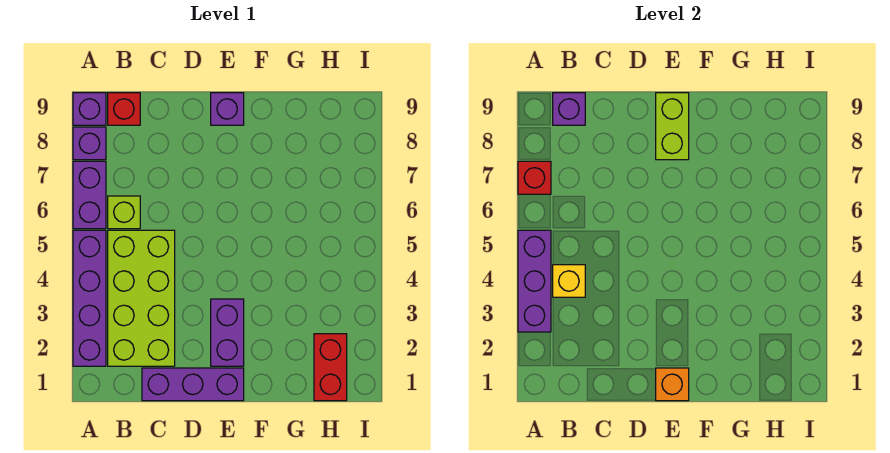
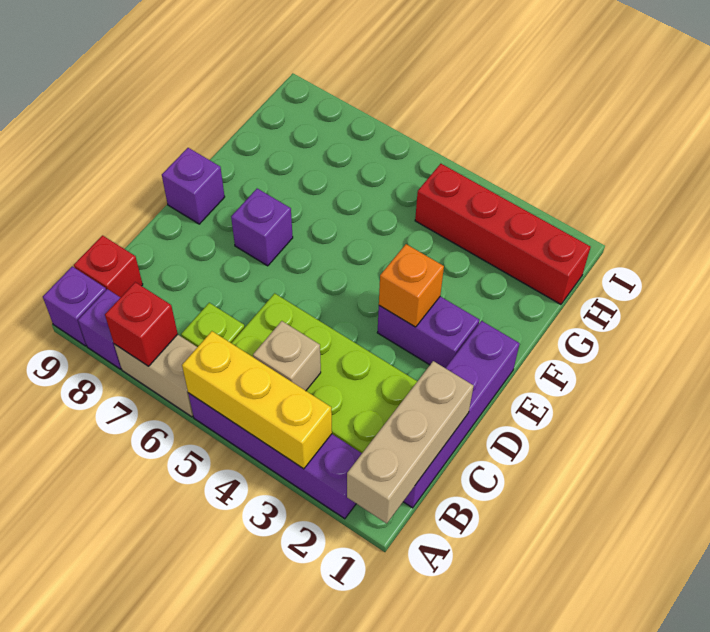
none -> tan brick A1:C1 level 2
purple brick A3:A5 level 2 -> yellow brick A3:A5 level 2
purple brick A6:A7 level 1 -> tan brick A6:A7 level 1
yellow brick B4 level 2 -> tan brick B4 level 2
purple brick B9 level 2 -> purple brick E7 level 1
purple brick C1:E1 level 1 -> purple brick B1:E1 level 1
orange brick E1 level 2 -> orange brick E3 level 2
lime brick E8:E9 level 2 -> none
red brick H1:H2 level 1 -> red brick H1:H4 level 1

